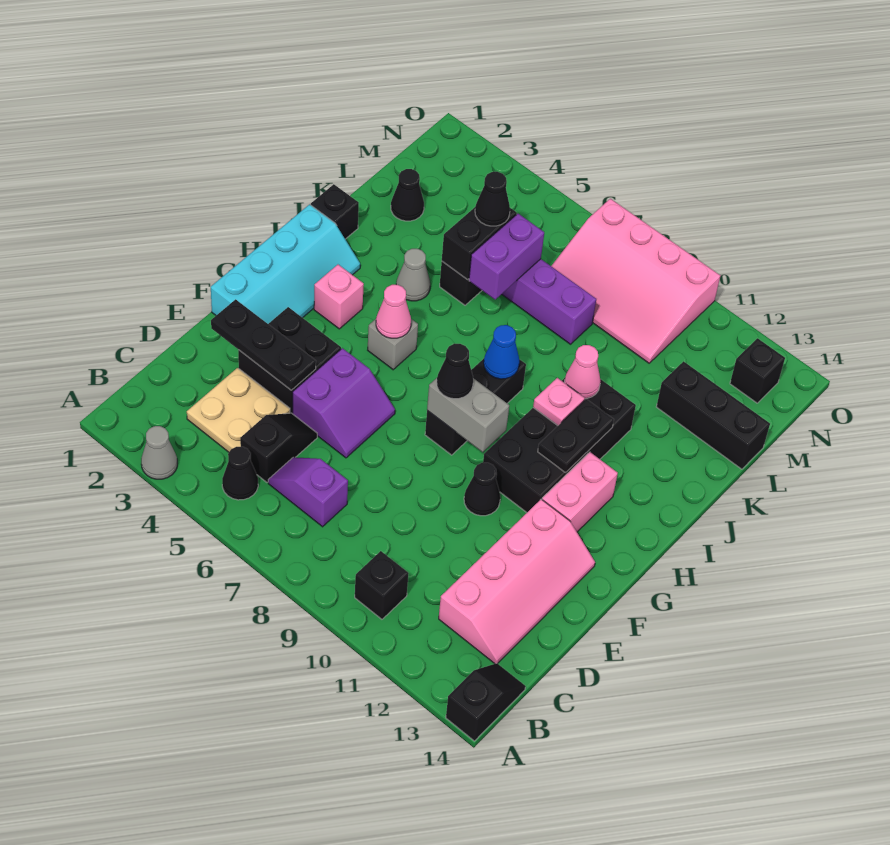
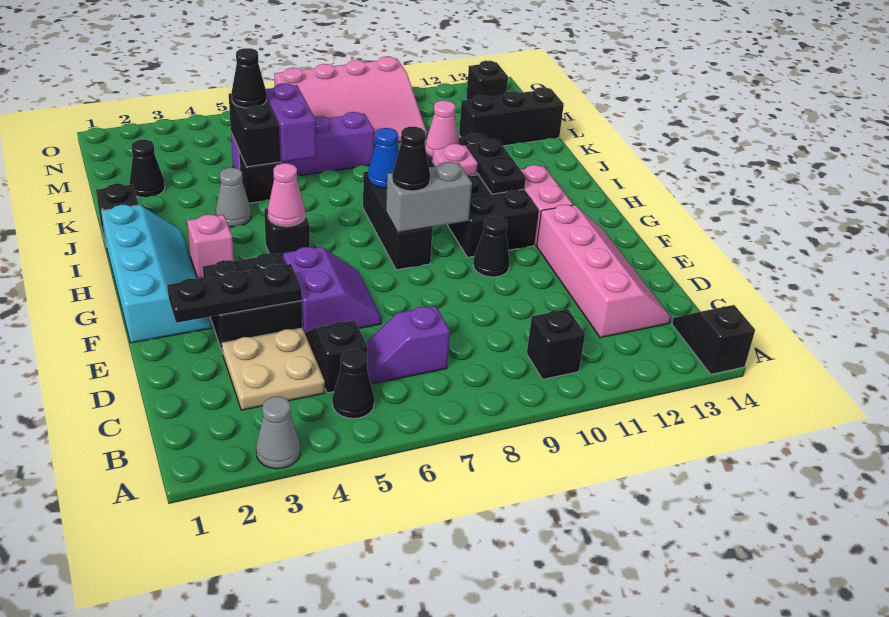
grey brick H5 level 1 -> black brick H5 level 1

